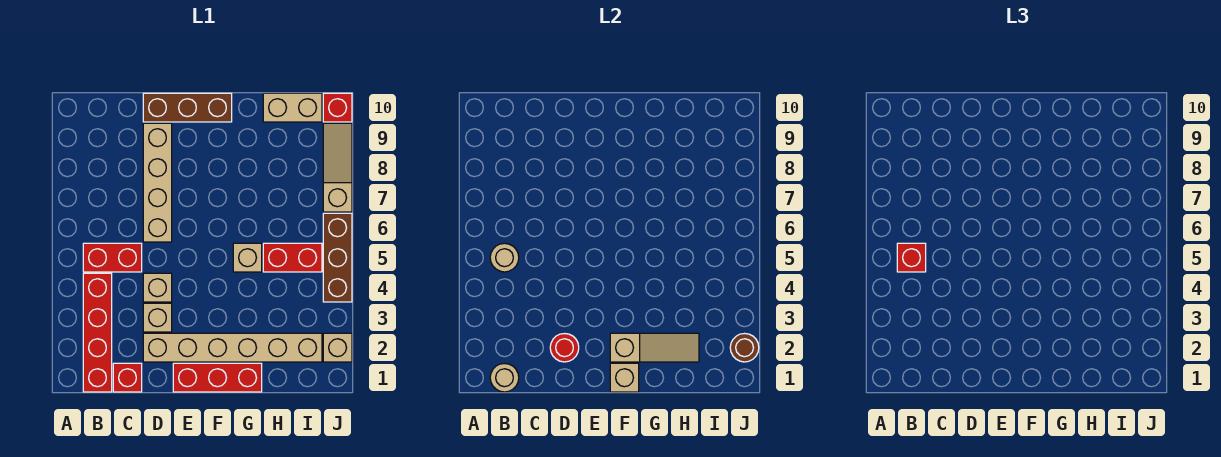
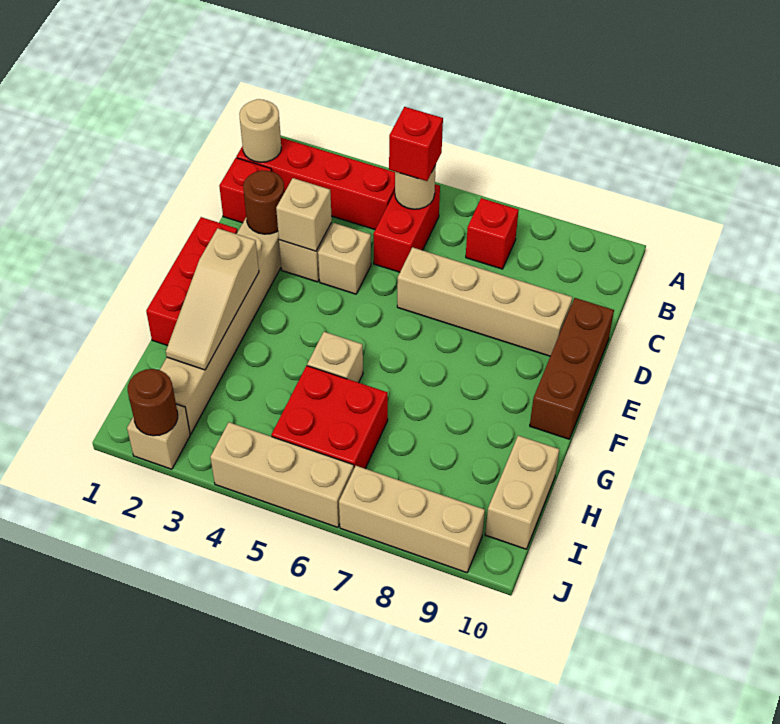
red round brick D2 level 2 -> brown round brick D2 level 2
tan brick F1 level 2 -> tan brick D3 level 2
red brick H5:I5 level 1 -> red brick H5:I6 level 1
brown brick J4:J6 level 1 -> tan brick J4:J6 level 1
tan slope J7:J9 level 1 top 7 -> tan brick J7:J9 level 1
red brick J10 level 1 -> red brick B7 level 1

